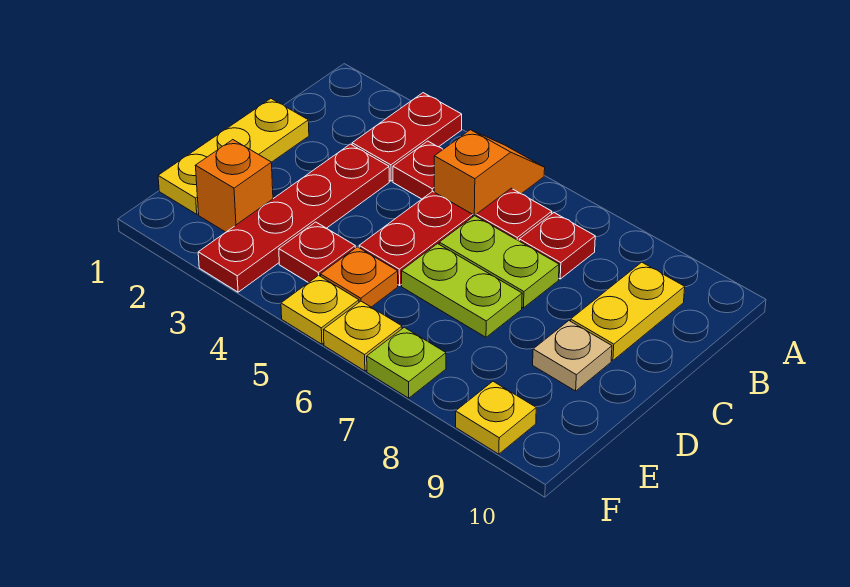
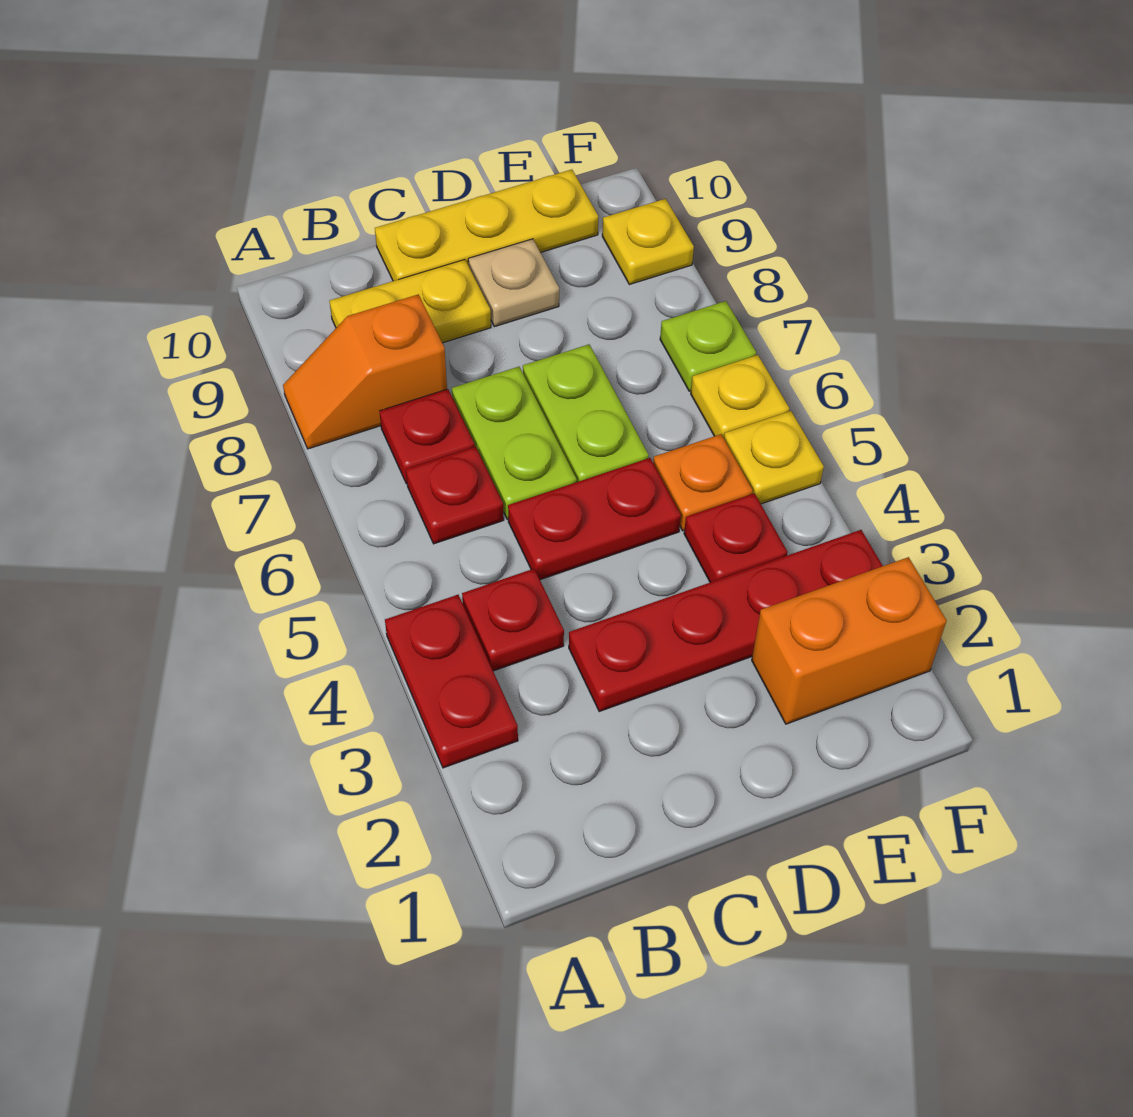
red plate A3:B3 level 1 -> red plate A3:A4 level 1
orange slope A5:B5 level 1 top B -> orange slope A8:B8 level 1 top B
yellow plate C1:E1 level 1 -> yellow plate C10:E10 level 1
orange brick E2 level 1 -> orange brick E2:F2 level 1

